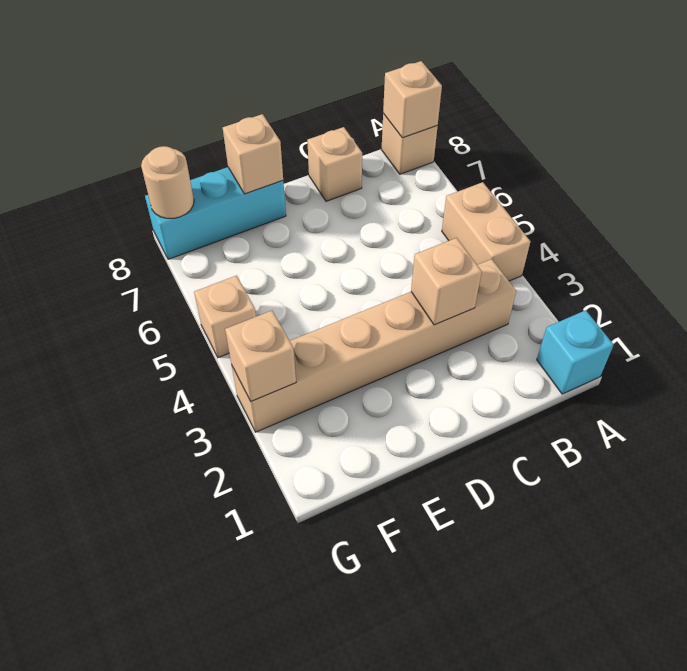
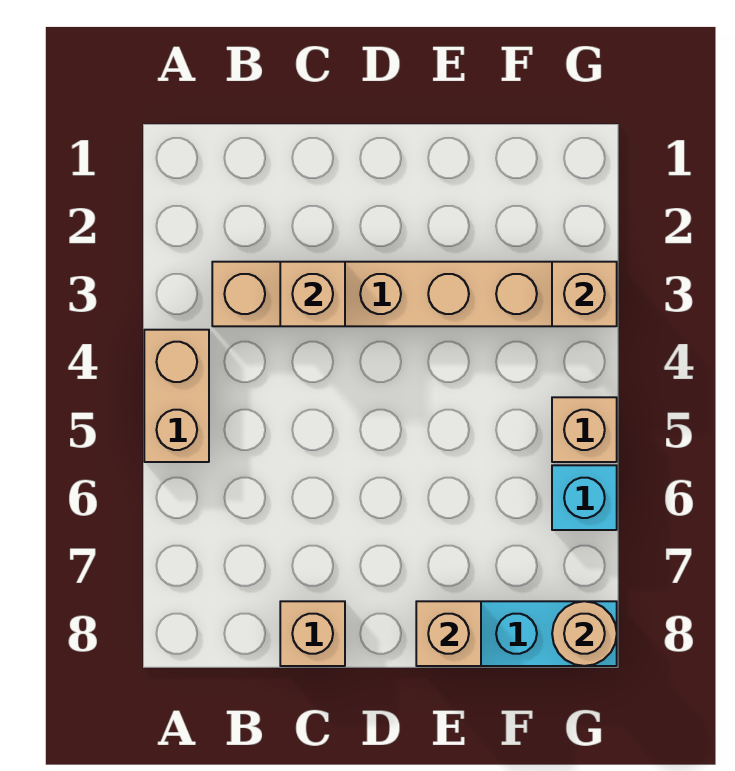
cyan brick A1 level 1 -> cyan brick G6 level 1
tan brick A8 level 1 -> none
tan brick A8 level 2 -> none

